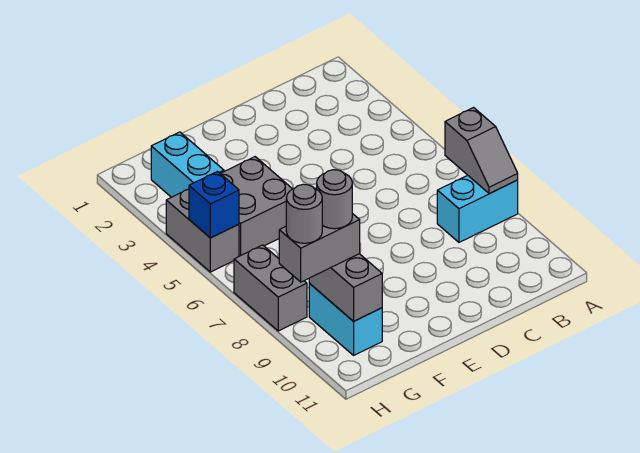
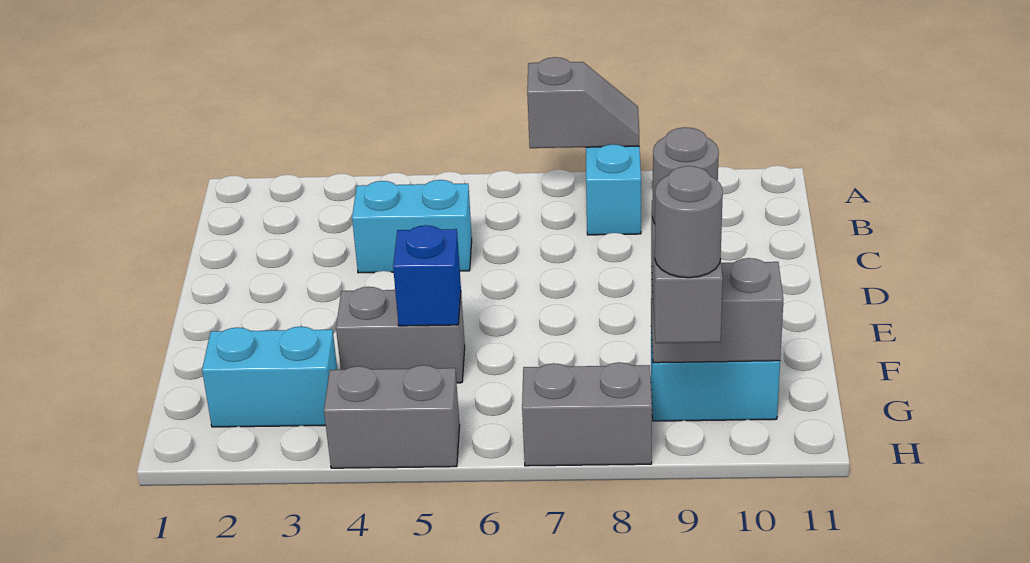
none -> cyan brick C4:C5 level 1
grey brick F4:G5 level 1 -> grey brick F4:F5 level 1
blue brick H5 level 2 -> blue brick F5 level 2

